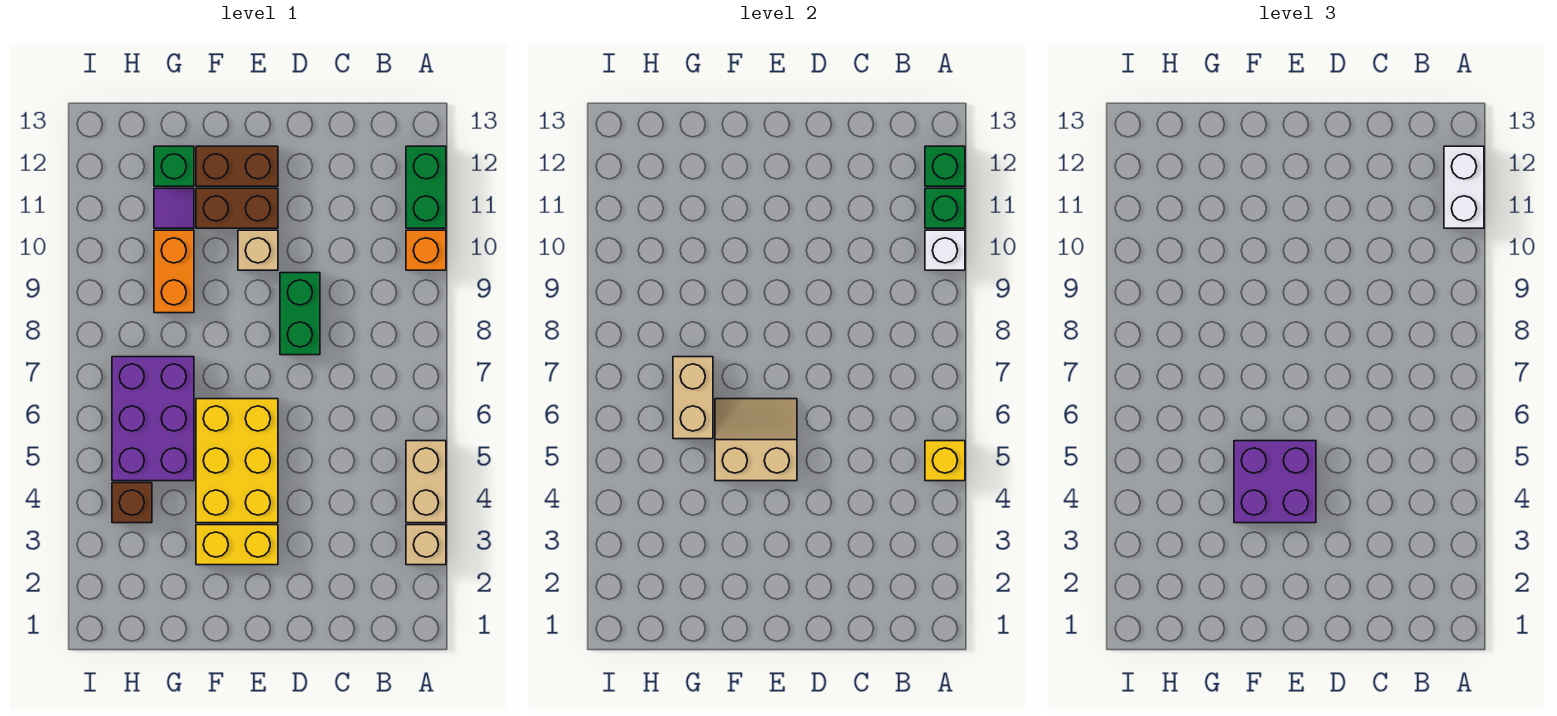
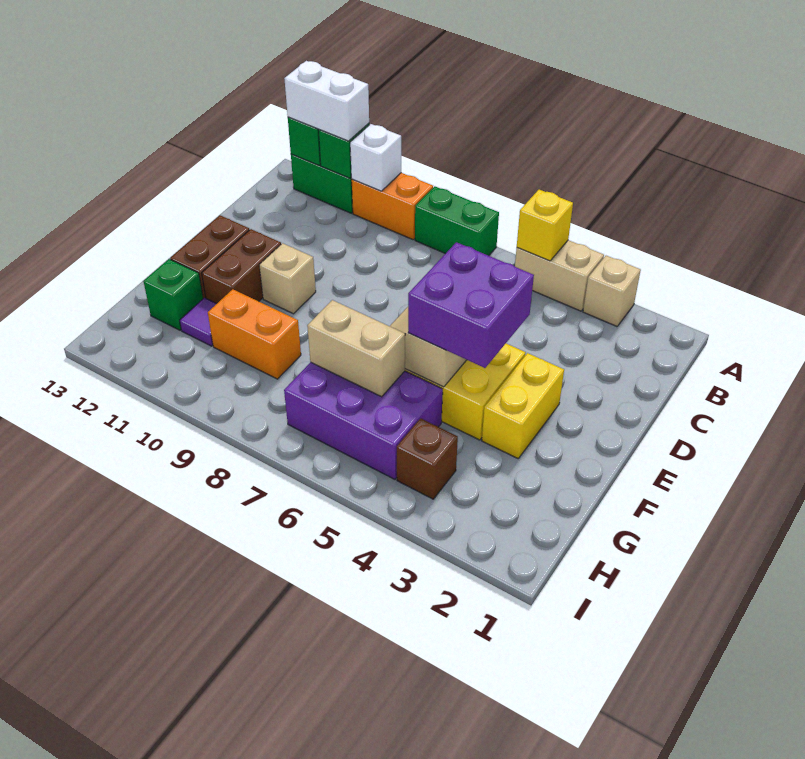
orange brick A10 level 1 -> orange brick A9:A10 level 1
green brick D8:D9 level 1 -> green brick A7:A8 level 1

